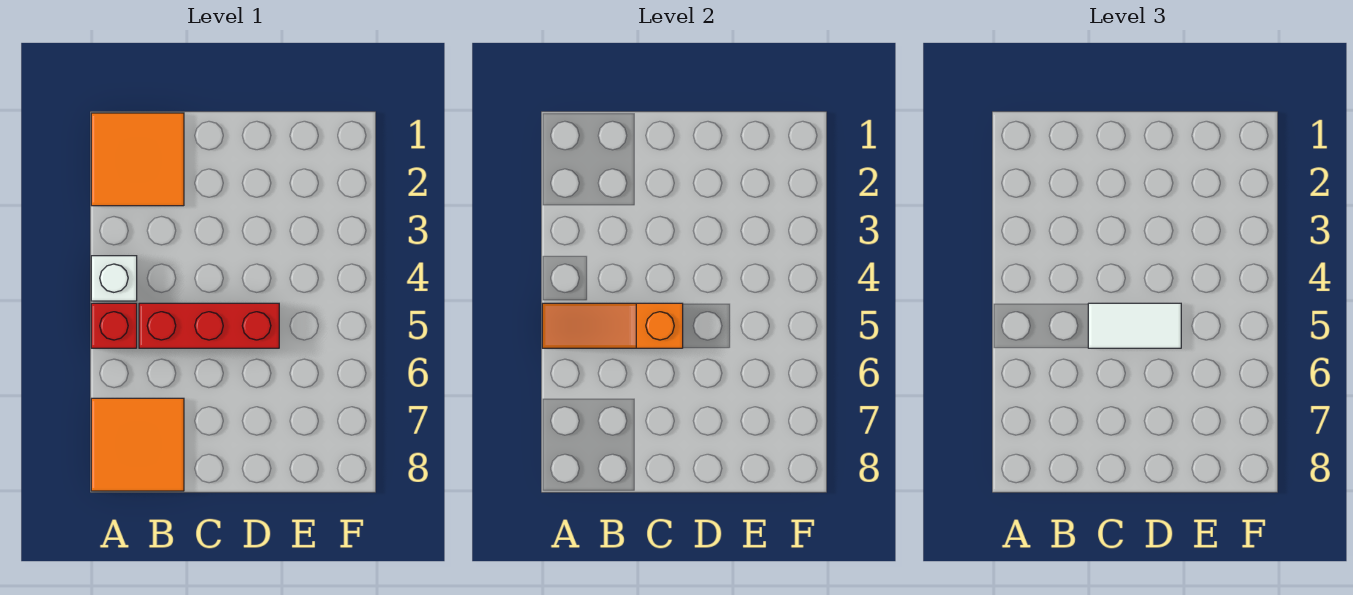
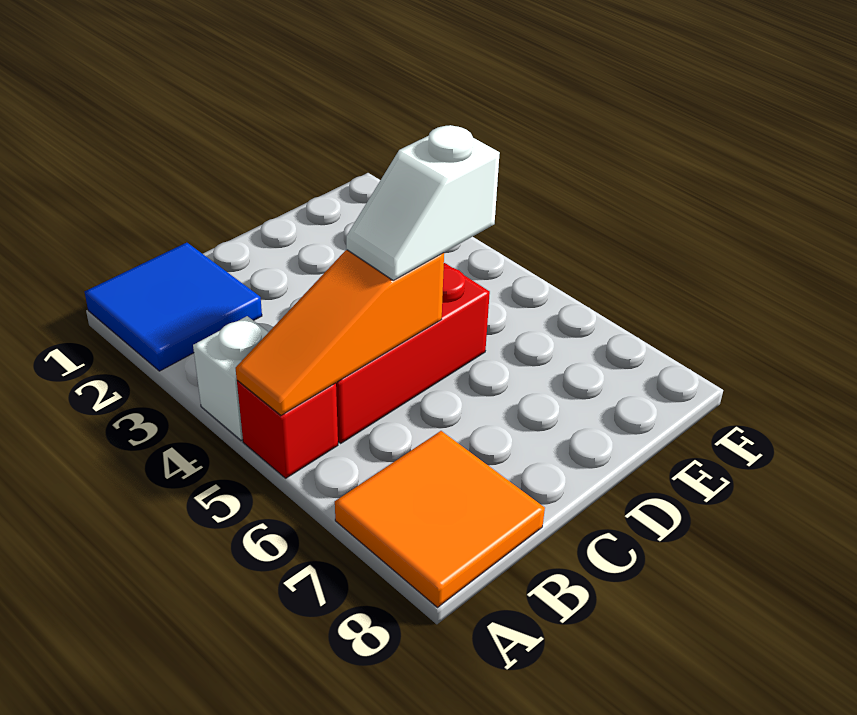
orange tile A1:B2 level 1 -> blue tile A1:B2 level 1
white tile C5:D5 level 3 -> white slope C5:D5 level 3 top D

